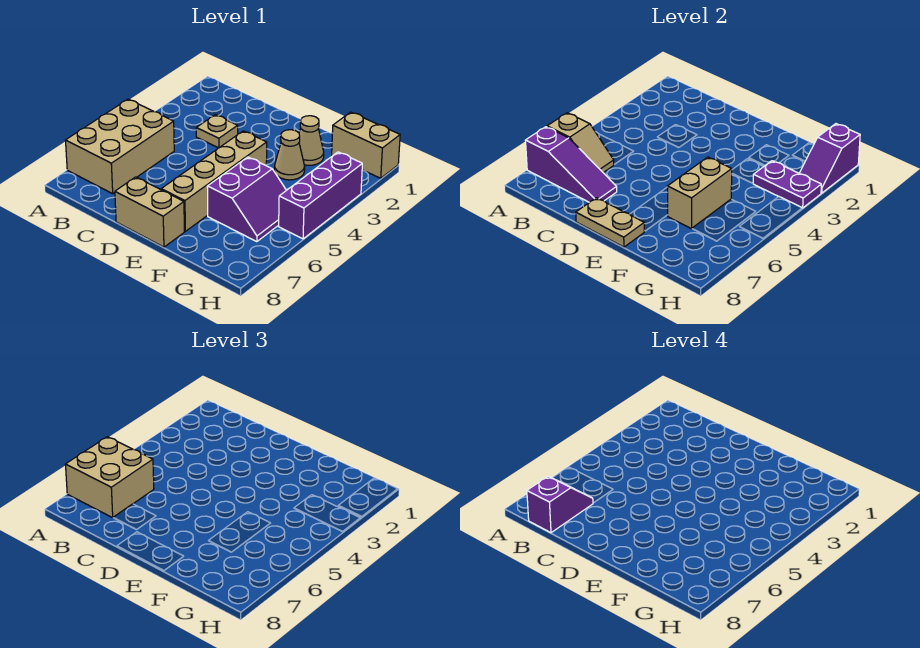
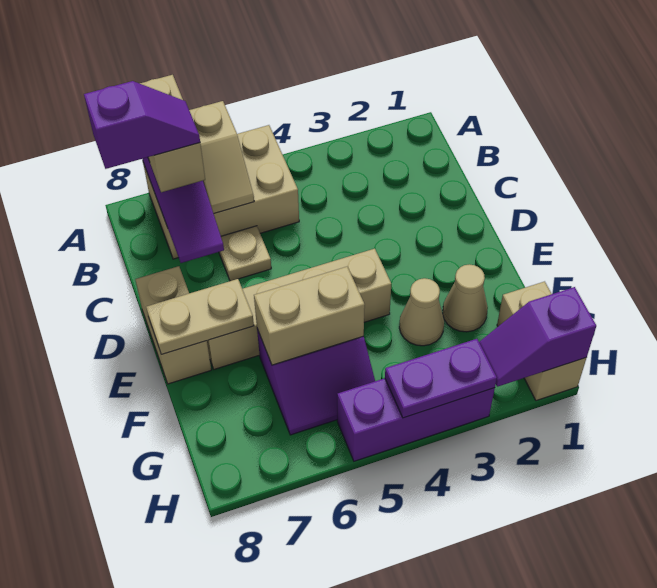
tan brick A6:B7 level 3 -> tan brick A7:B7 level 3
tan plate C3 level 1 -> tan plate C6 level 1
tan plate D8:E8 level 2 -> tan plate E7:E8 level 2
purple plate G3:H3 level 2 -> purple plate H3:H4 level 2

